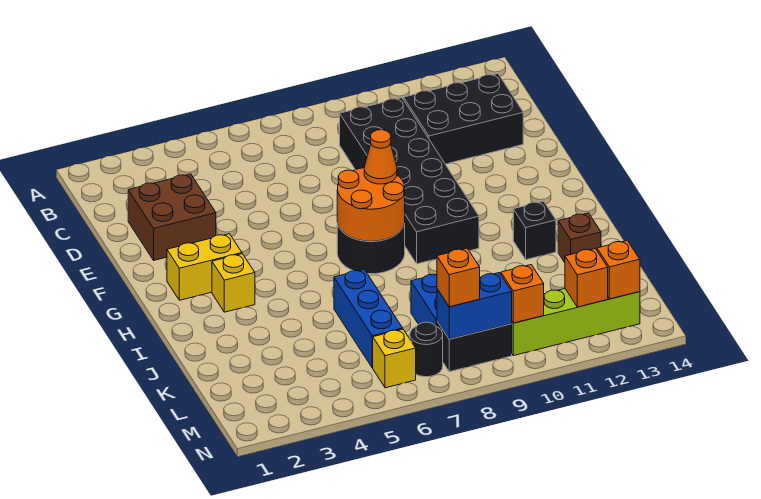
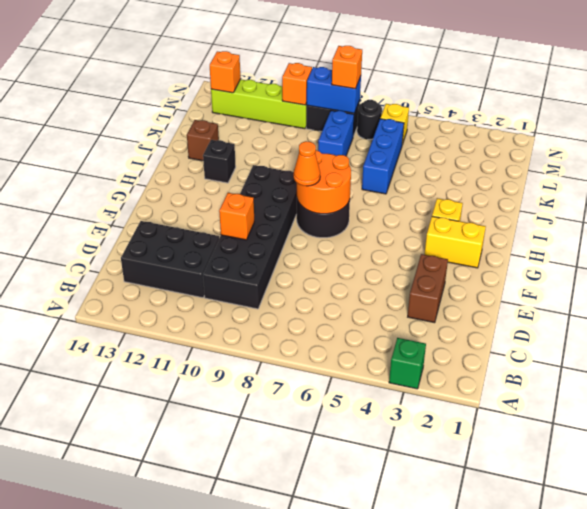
none -> green brick A3 level 1
brown brick D2:E3 level 1 -> brown brick D3:E3 level 1
orange brick M12 level 2 -> orange brick E10 level 2

